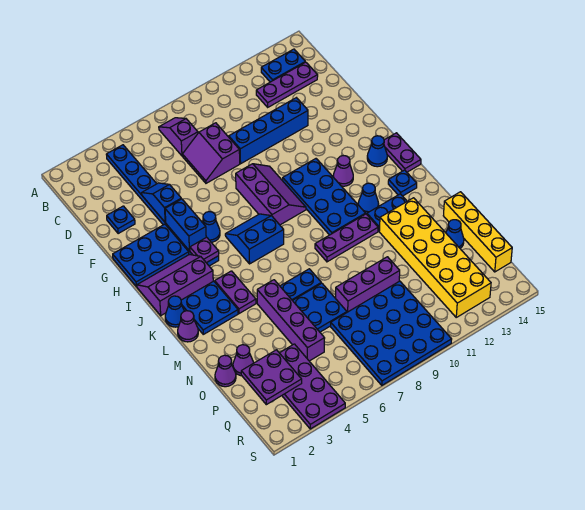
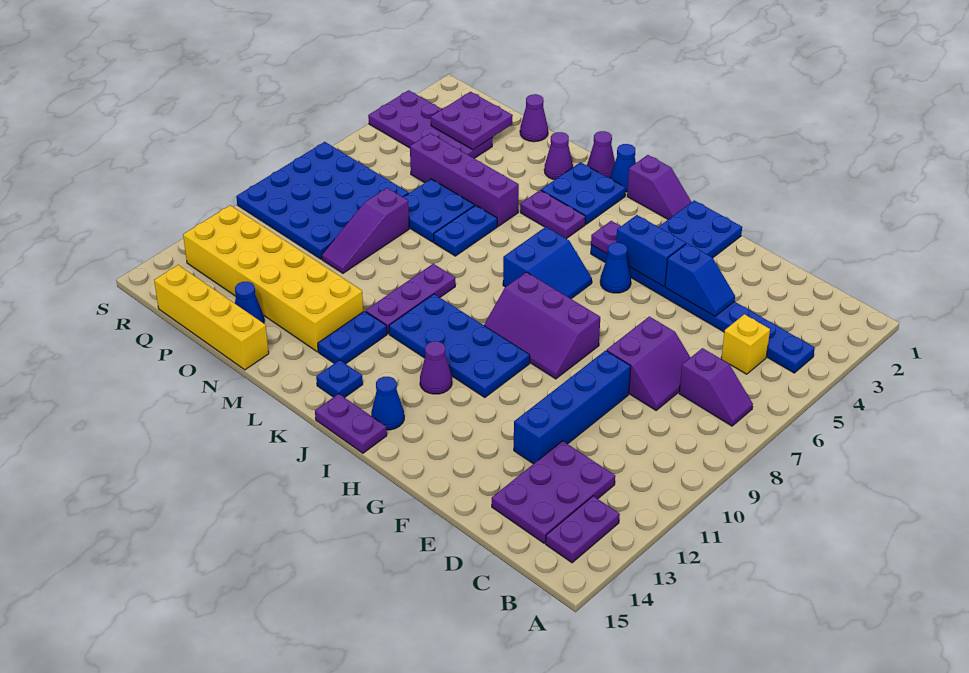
blue plate B13:B14 level 1 -> purple plate B13:B14 level 1
none -> yellow brick C5 level 1
purple plate C12:C14 level 1 -> purple plate C12:D14 level 1
purple slope D7:E8 level 1 top 8 -> purple slope D7:E8 level 1 top E
blue plate E2 level 1 -> none
purple slope I1:J3 level 1 top J -> purple slope I1:J1 level 1 top J
blue cone K12 level 1 -> none
purple cone O2 level 1 -> purple cone M2 level 1
purple brick O8:O10 level 1 -> purple slope O8:O10 level 1 top 8

